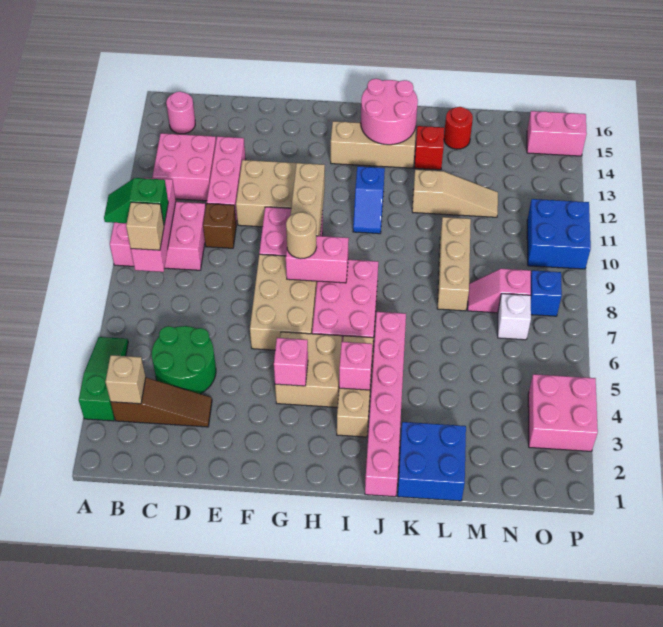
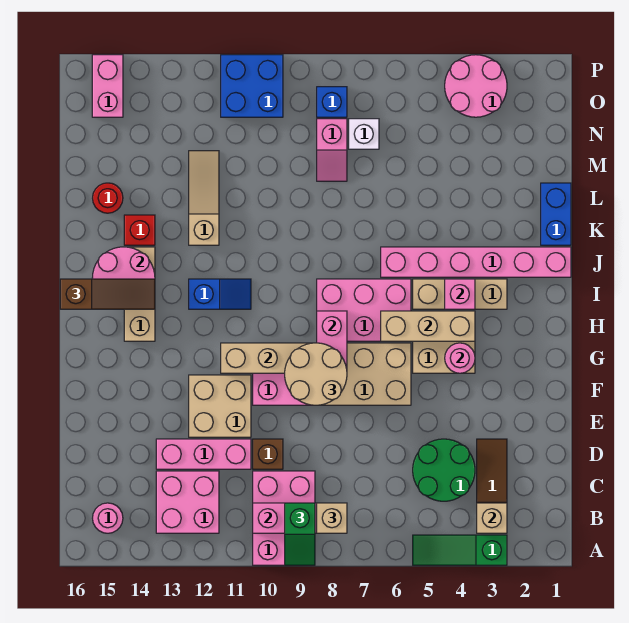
pink brick G4 level 2 -> pink round brick G4 level 2
tan round brick G8 level 3 -> tan round brick F8:G9 level 3
none -> brown slope I14:I16 level 3 top 16
blue brick K1:L2 level 1 -> blue brick K1:L1 level 1
tan brick L8:L10 level 1 -> tan brick H4:H6 level 2
pink brick O3:P4 level 1 -> pink round brick O3:P4 level 1

